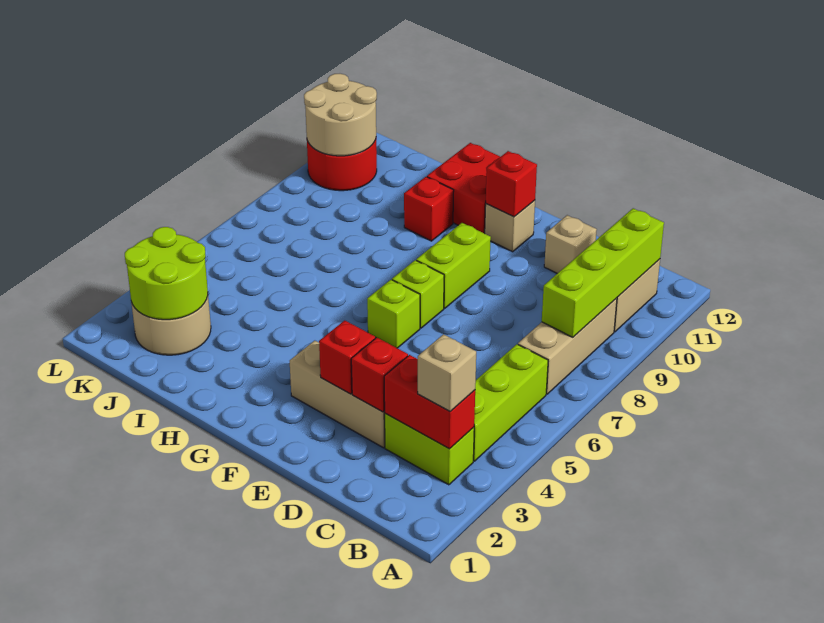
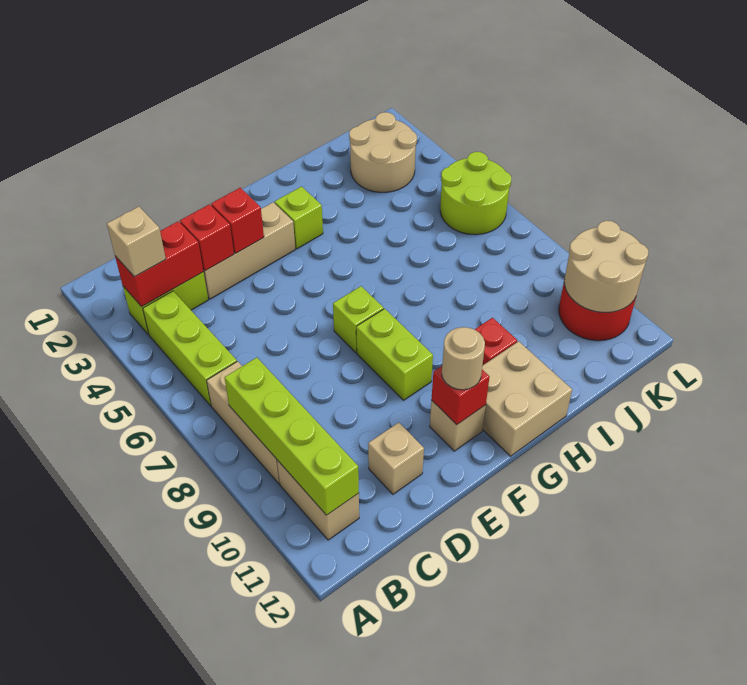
lime brick F6 level 1 -> lime brick G3 level 1
none -> tan round brick F11 level 3
red brick G11:H12 level 1 -> tan brick G11:H12 level 1
lime round brick J2:K3 level 2 -> lime round brick K5:L6 level 1

